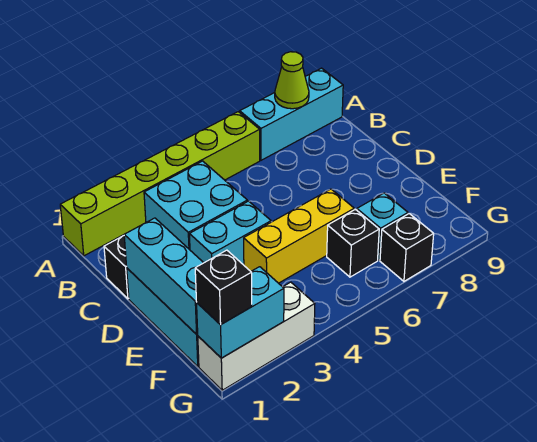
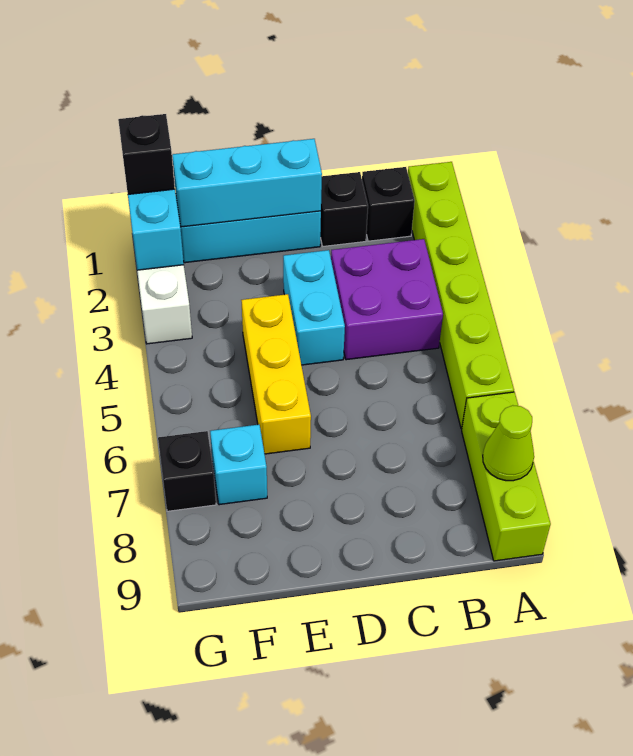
cyan brick A7:A9 level 1 -> lime brick A7:A9 level 1
cyan brick B3:C4 level 1 -> purple brick B3:C4 level 1
black brick F6 level 1 -> black brick B1 level 1

